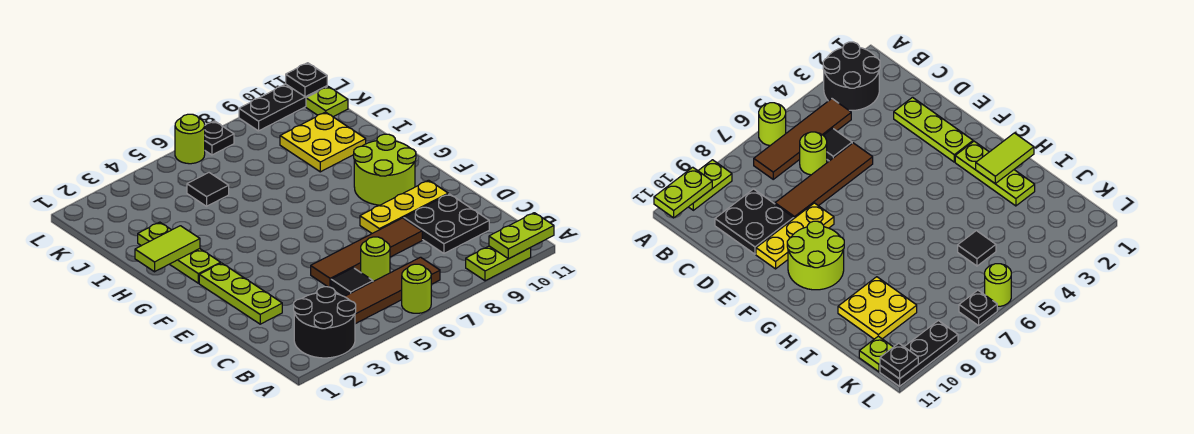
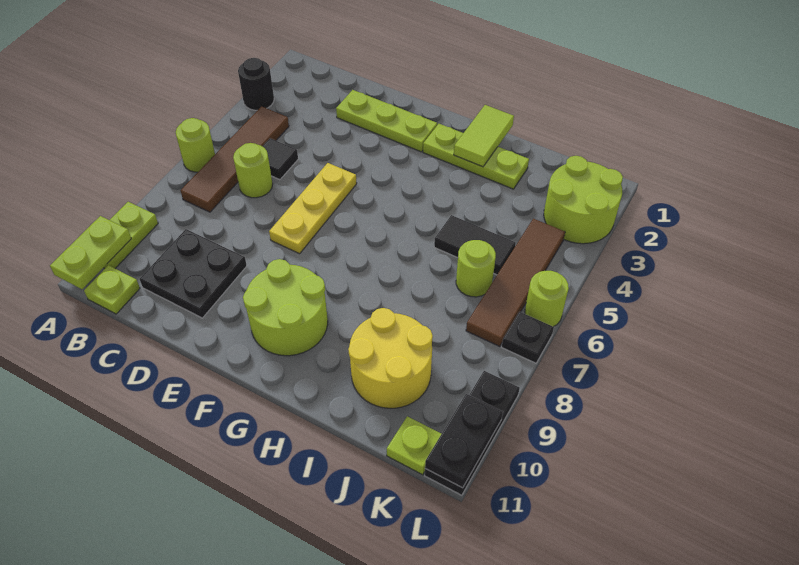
black round brick A2:B3 level 1 -> black round brick A3 level 1
none -> lime plate B11 level 1
brown tile D5:D8 level 1 -> brown tile K4:K7 level 1
yellow plate E8:E10 level 1 -> yellow plate E5:E7 level 1
yellow plate I9:J10 level 1 -> yellow round brick I9:J10 level 1
black tile J5 level 1 -> black tile I5:J5 level 1
none -> lime round brick J6 level 1
none -> lime round brick K2:L3 level 1
black plate L11 level 2 -> black plate L10:L11 level 2

